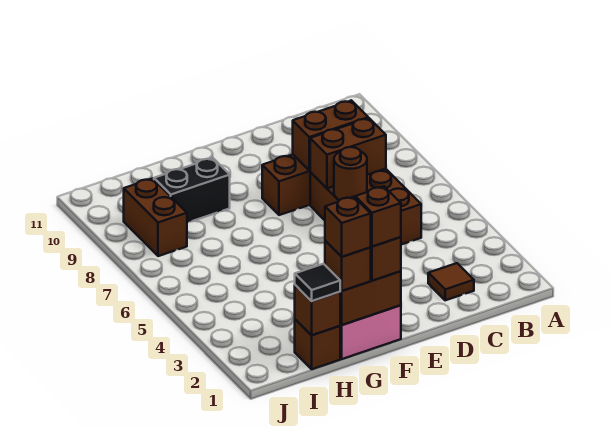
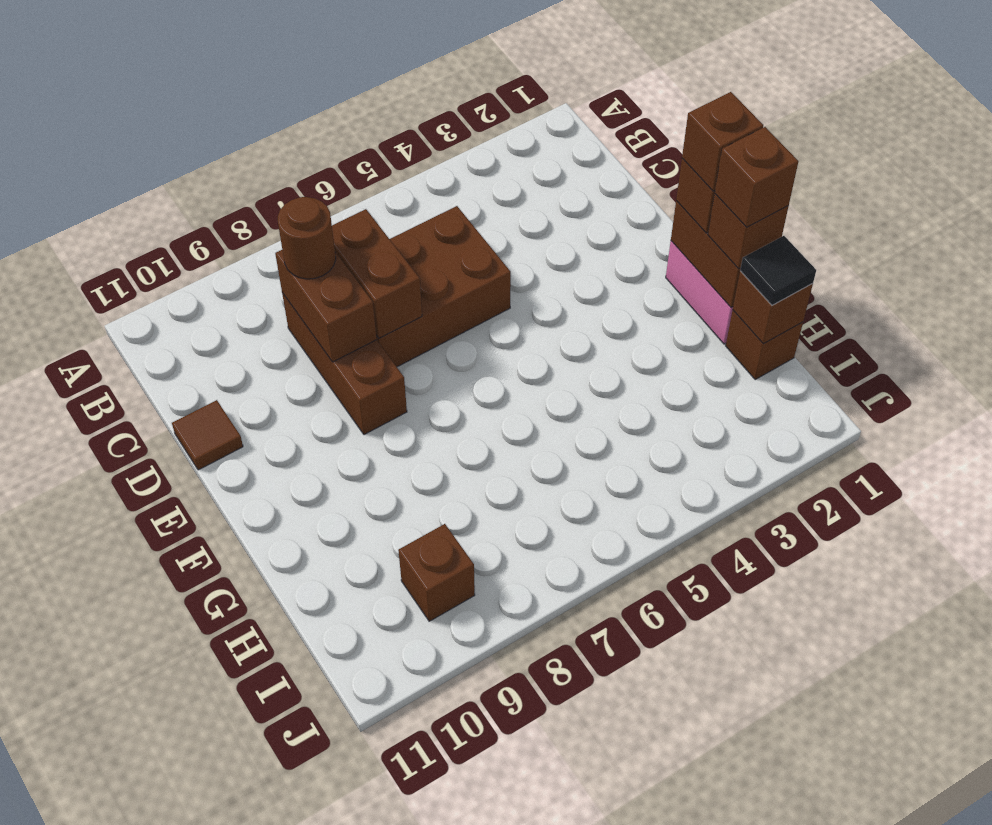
brown tile C2 level 1 -> brown tile D11 level 1
brown round brick D6 level 2 -> brown round brick C8 level 3
black brick G9:H9 level 1 -> none
brown brick I8:I9 level 1 -> brown brick I9 level 1

